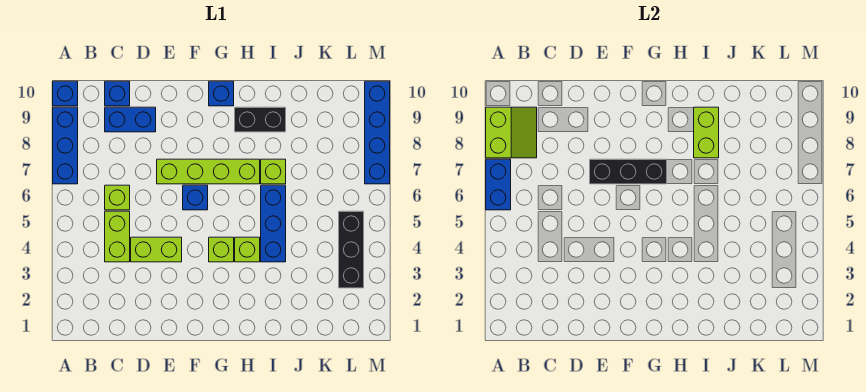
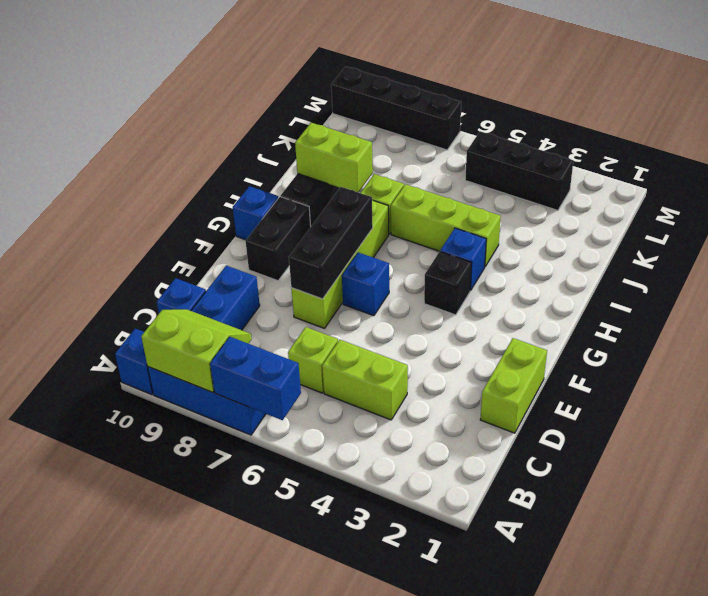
lime brick D4:E4 level 1 -> lime brick D1:E1 level 1
none -> black brick F9:G9 level 1
lime brick G4 level 1 -> black brick G4 level 1
lime brick H4 level 1 -> blue brick H4 level 1
blue brick I4:I6 level 1 -> lime brick I4:I6 level 1
blue brick M7:M10 level 1 -> black brick M7:M10 level 1

